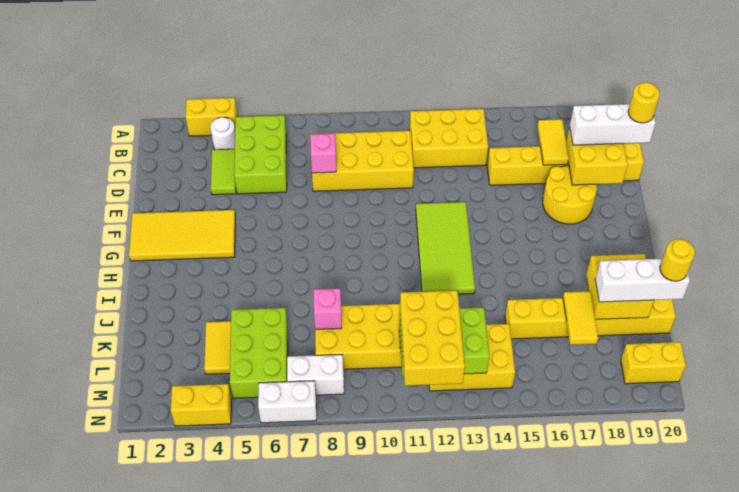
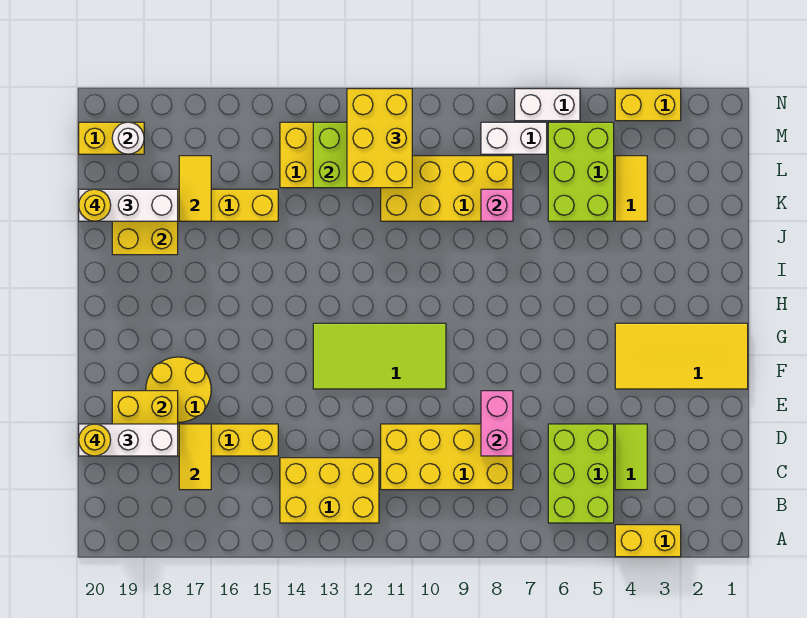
white round brick B4 level 1 -> white round brick M19 level 2
pink brick D8 level 2 -> pink brick D8:E8 level 2
lime tile F12:I13 level 1 -> lime tile F10:G13 level 1

